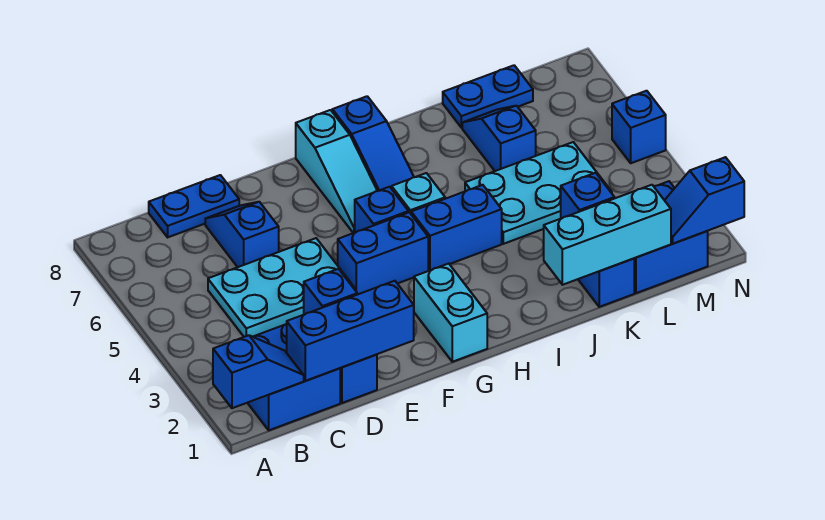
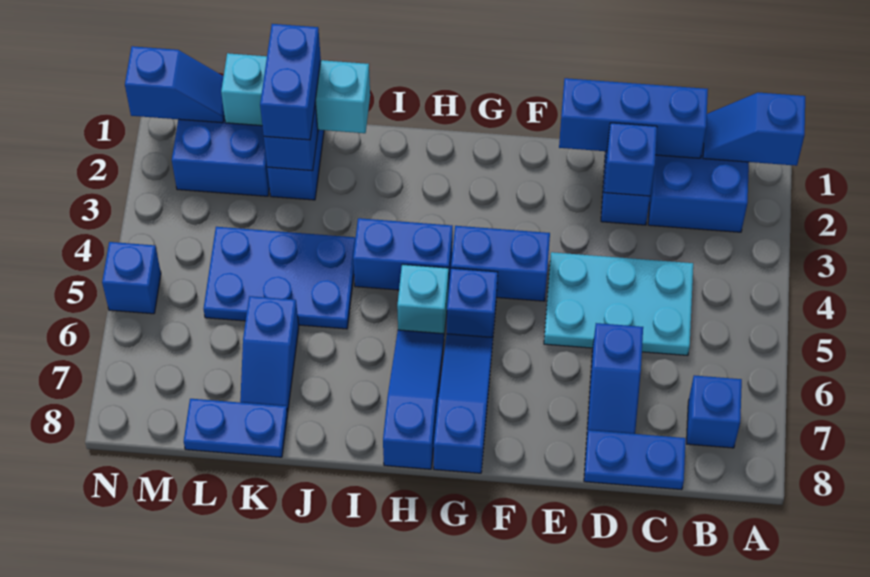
none -> blue brick B7 level 1
cyan brick G1:G2 level 1 -> none
cyan slope G6:G8 level 1 top 8 -> blue slope G6:G8 level 1 top 8
cyan plate J4:L5 level 1 -> blue plate J4:L5 level 1
none -> blue brick K1:K2 level 3

